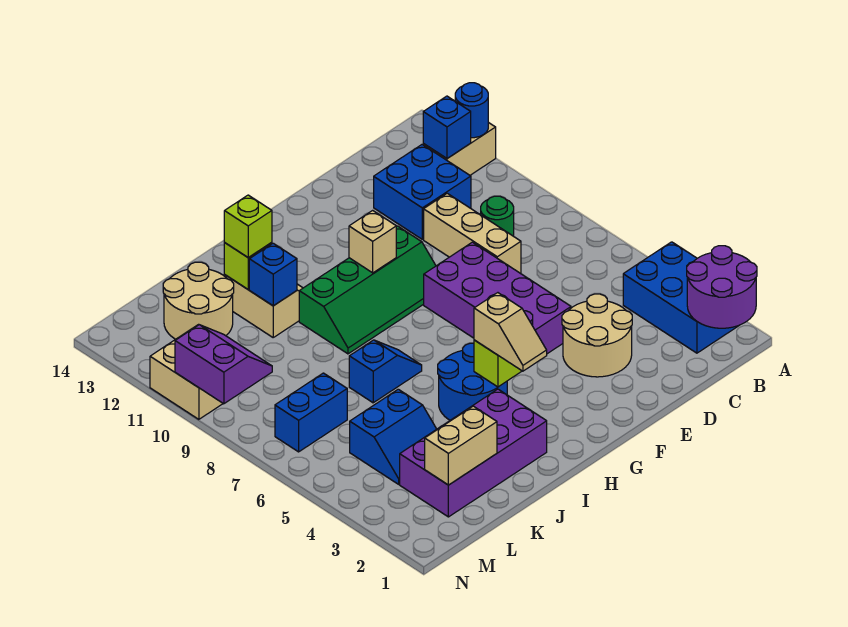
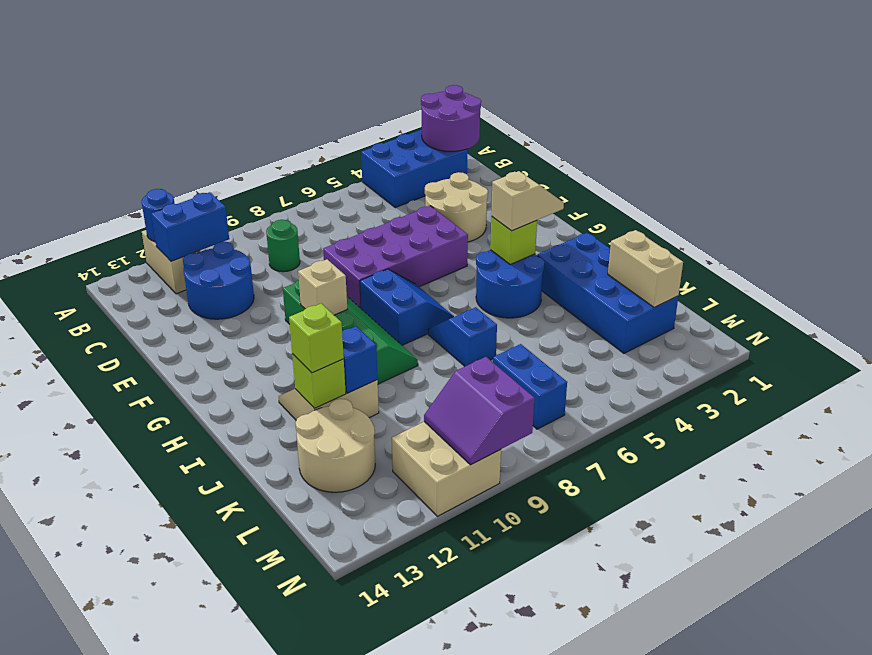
blue brick B12 level 2 -> blue brick B11:B12 level 2
blue brick C11:D12 level 1 -> blue round brick C11:D12 level 1
tan brick D8:D10 level 1 -> none
purple brick I2:L3 level 1 -> blue brick I2:L3 level 1
blue slope K4:L5 level 1 top 5 -> blue slope G7:H8 level 1 top 8
purple slope M9:N10 level 2 top N -> purple slope M9:N10 level 2 top 9

